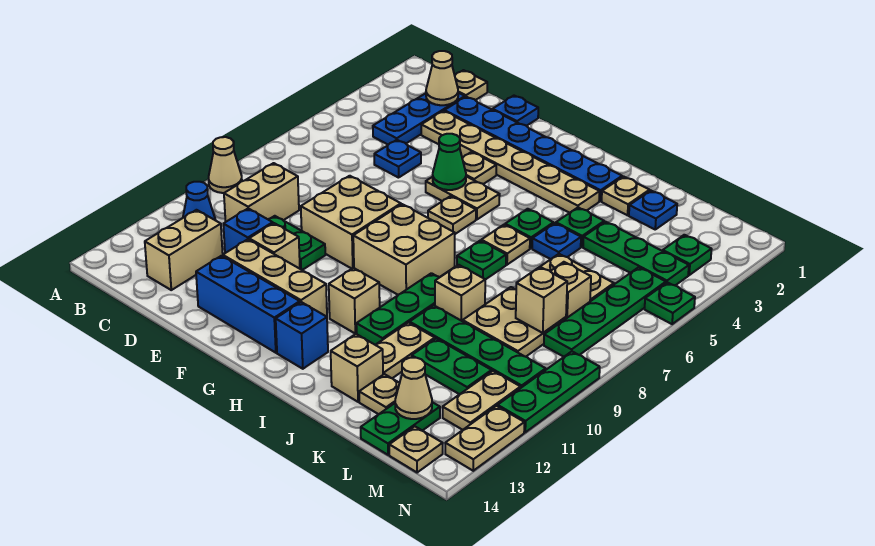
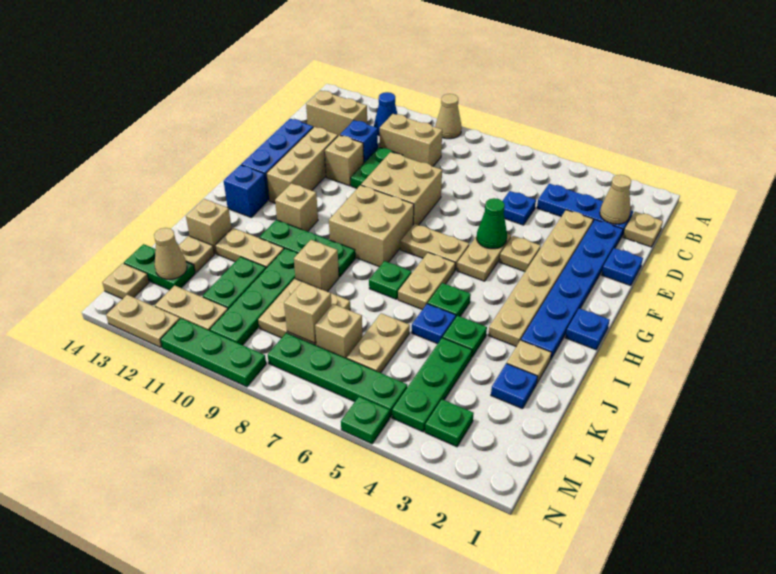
tan plate G6 level 1 -> tan plate G6:G7 level 1
none -> blue plate H1 level 1
tan plate I6 level 1 -> tan plate H6:I6 level 1

